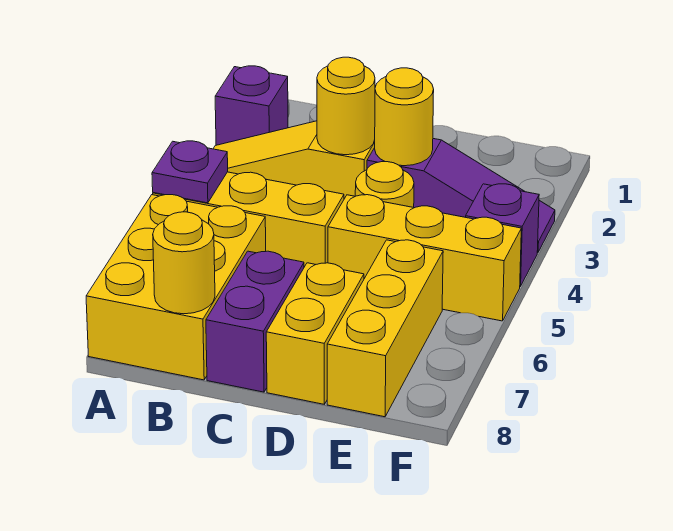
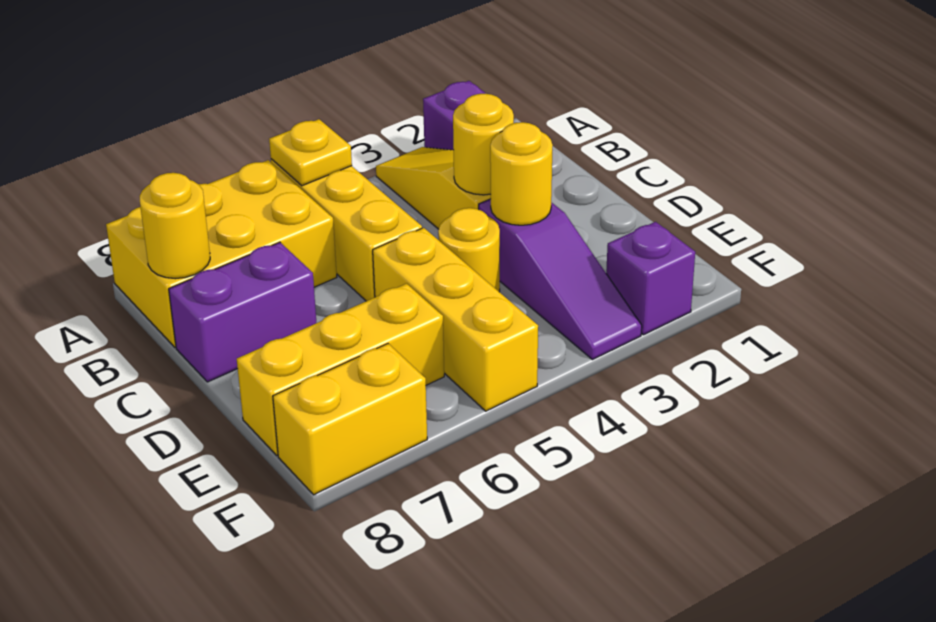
purple plate A5 level 2 -> yellow plate A5 level 2
yellow brick D7:D8 level 1 -> yellow brick F7:F8 level 1
purple brick F4 level 1 -> purple brick F2 level 1

